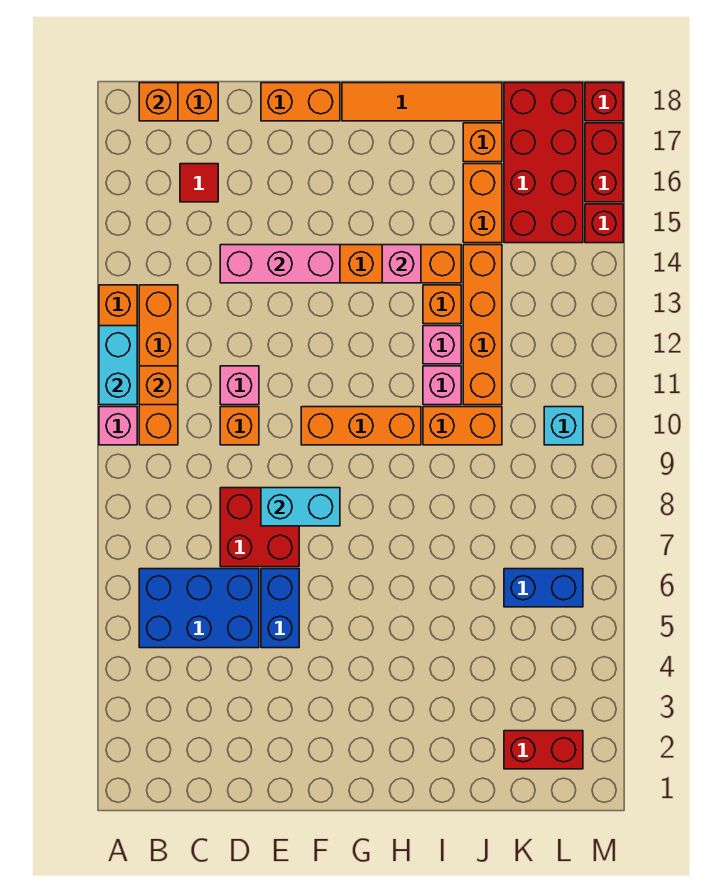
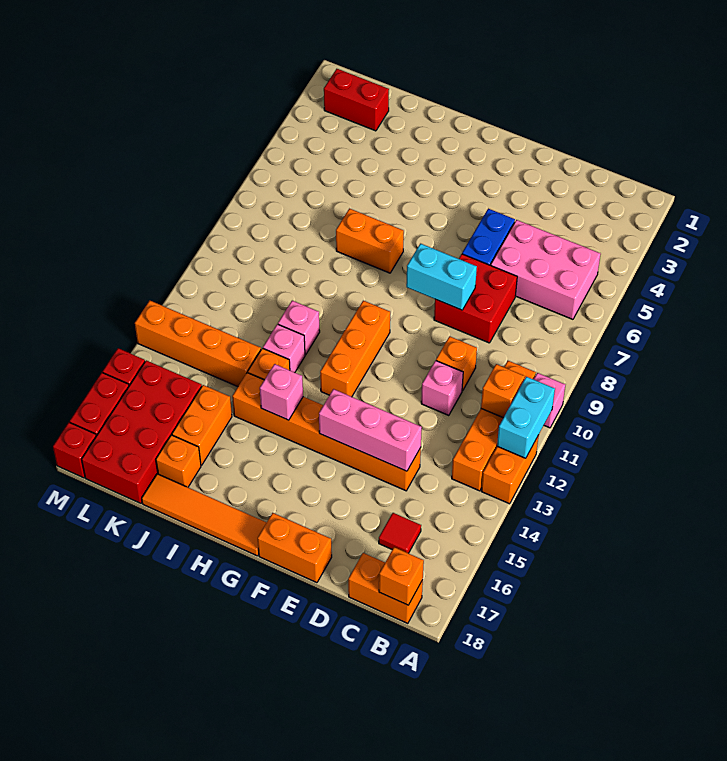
blue brick B5:D6 level 1 -> pink brick B5:D6 level 1
orange brick F10:H10 level 1 -> orange brick G10:G12 level 1
orange brick I10:J10 level 1 -> orange brick H7:I7 level 1
orange brick J11:J14 level 1 -> orange brick J13:M13 level 1
blue brick K6:L6 level 1 -> none
cyan brick L10 level 1 -> none

